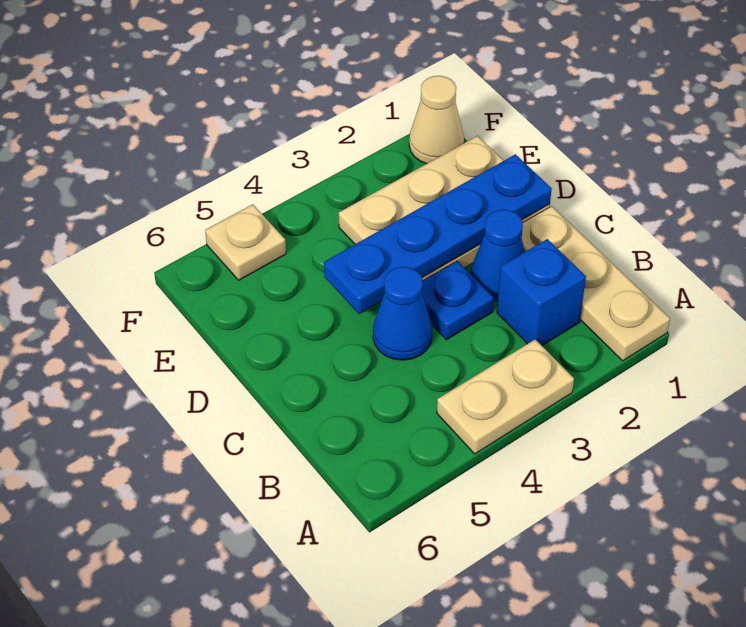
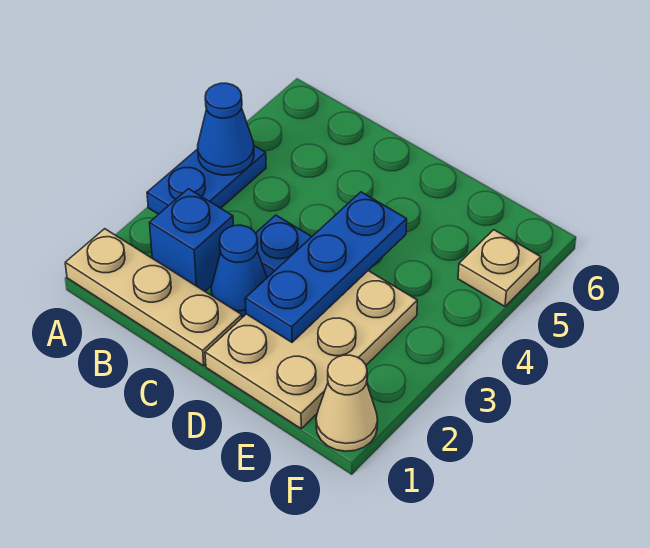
tan plate A3:A4 level 1 -> blue plate A3:A4 level 1
blue cone C4 level 1 -> blue cone A4 level 2
blue plate D1:D4 level 2 -> blue plate D2:D4 level 2

